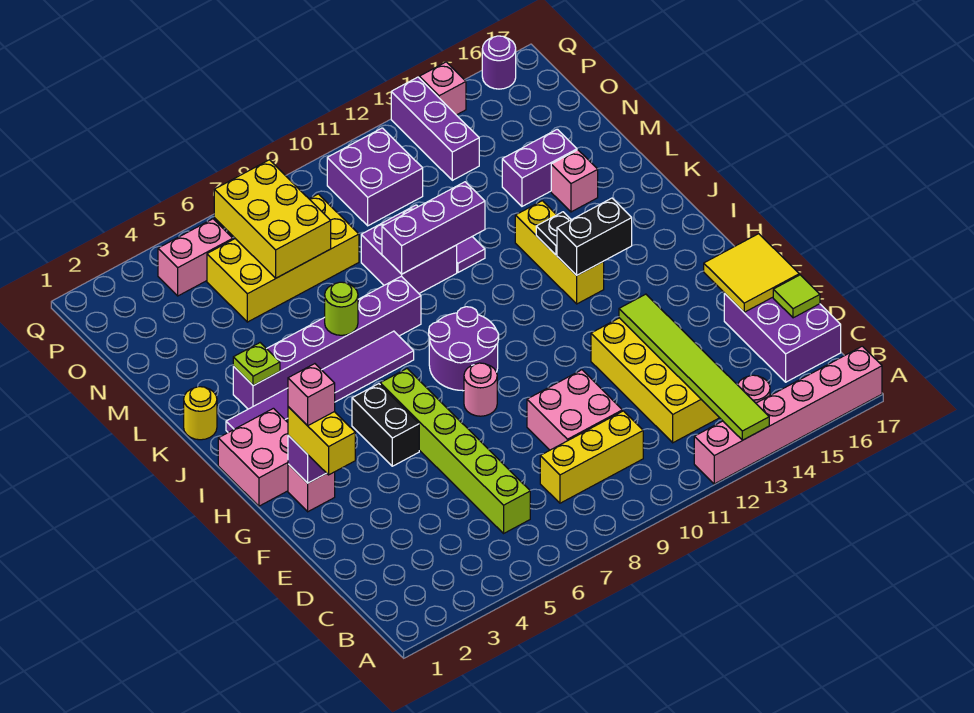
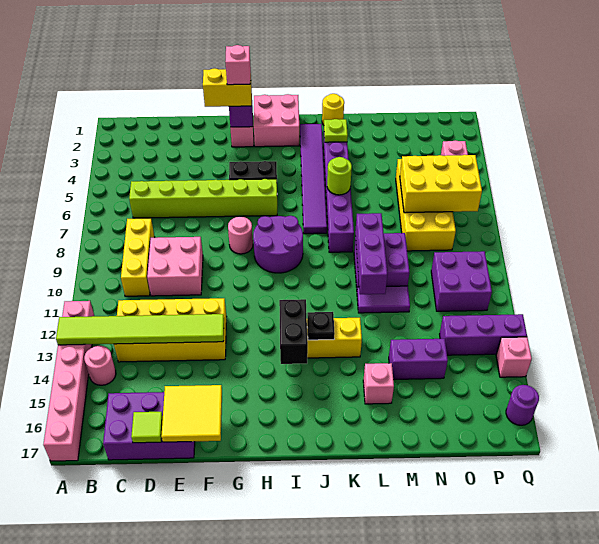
purple brick M14:M15 level 1 -> purple brick M14:N14 level 1

